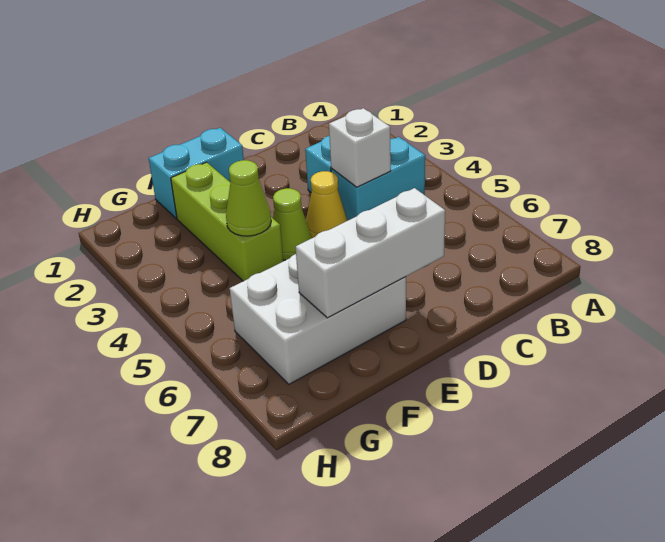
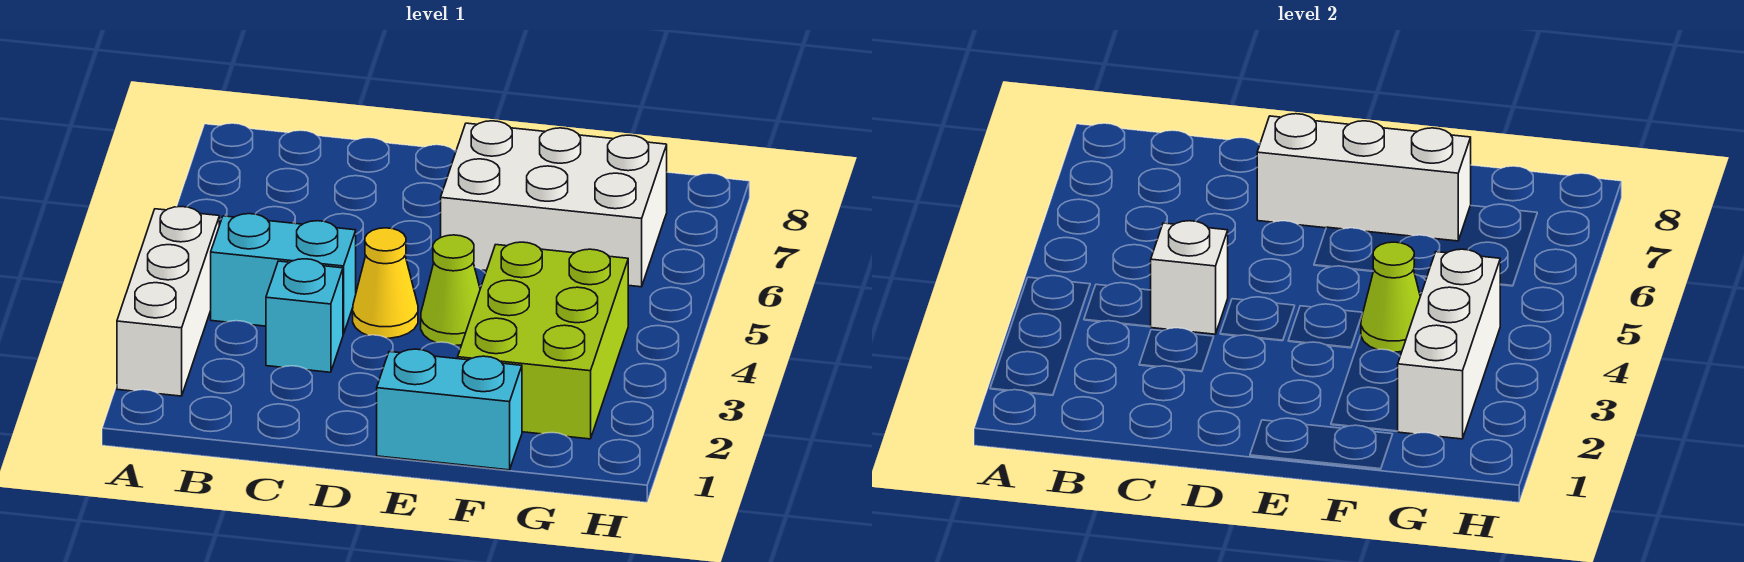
none -> white brick A2:A4 level 1
lime brick F2:F4 level 1 -> lime brick F2:G4 level 1
none -> white brick G2:G4 level 2

